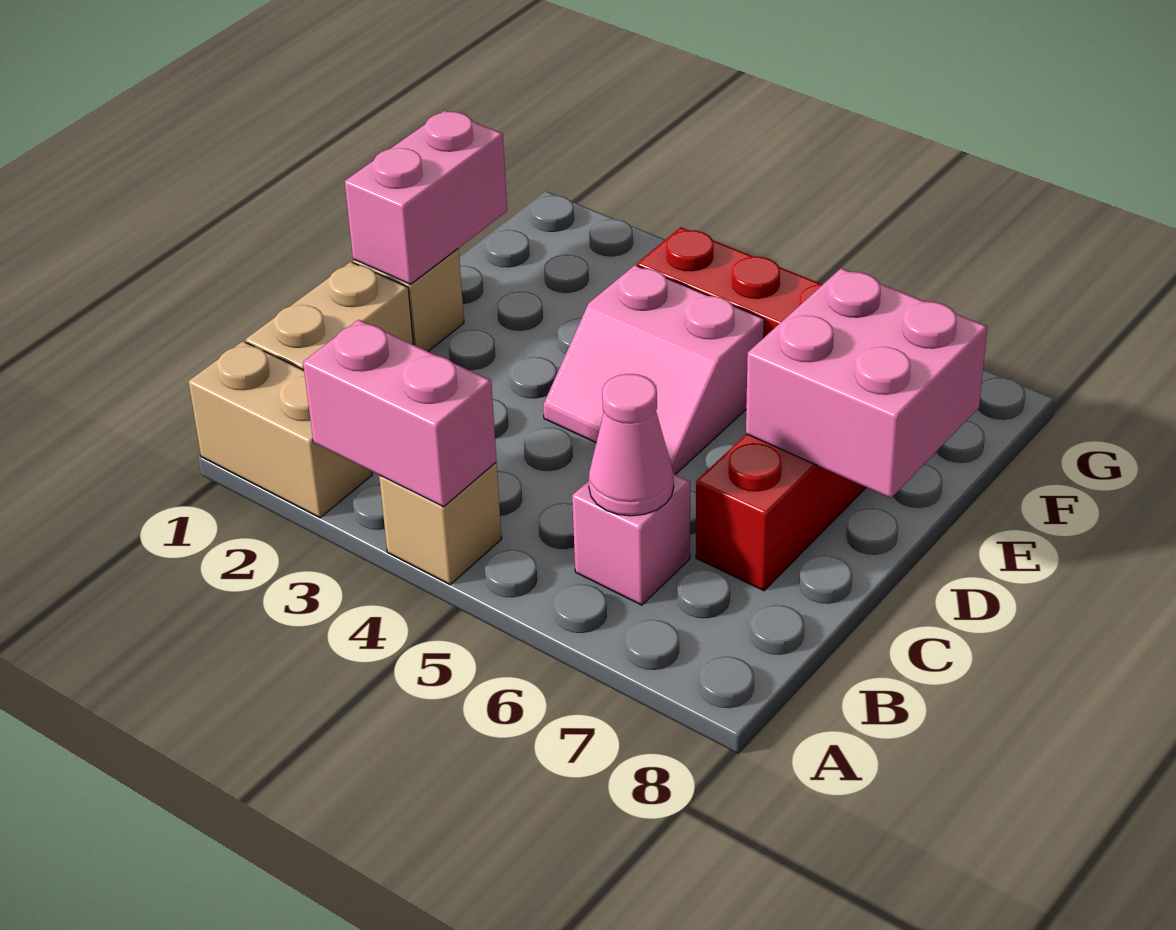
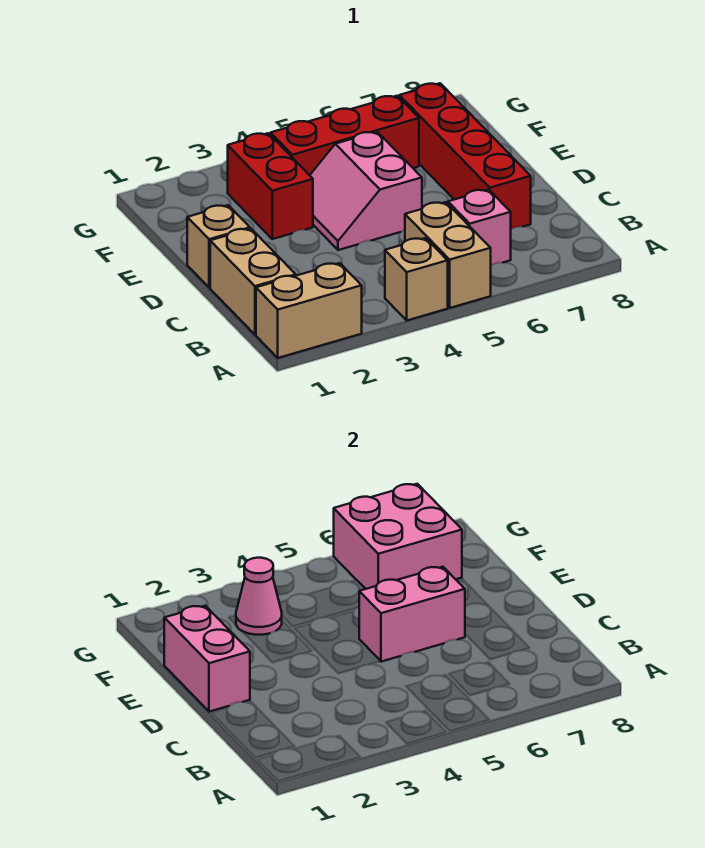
pink brick A3:A4 level 2 -> pink brick D5:D6 level 2
none -> tan brick A5:B5 level 1
pink cone B6 level 2 -> pink cone F3 level 2
pink slope D4:E5 level 1 top E -> pink slope D4:E5 level 1 top 5
pink brick D7:E8 level 2 -> pink brick F6:G7 level 2
none -> red brick E3:F3 level 1

